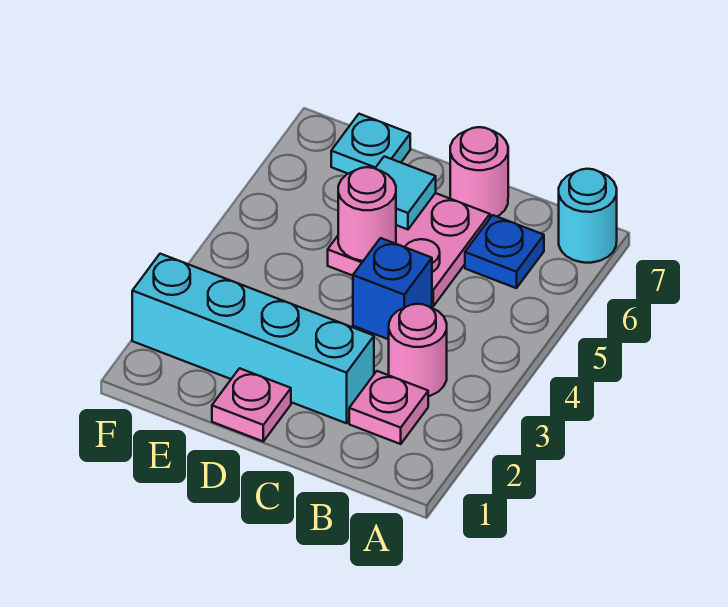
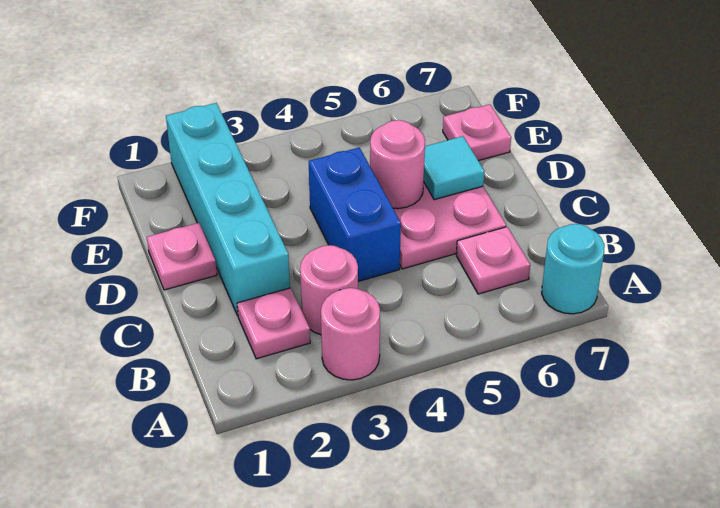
blue plate B6 level 1 -> pink plate B6 level 1
blue brick C4 level 1 -> blue brick C4:D4 level 1
pink round brick C7 level 1 -> pink round brick A3 level 1
cyan plate E7 level 1 -> pink plate E7 level 1

